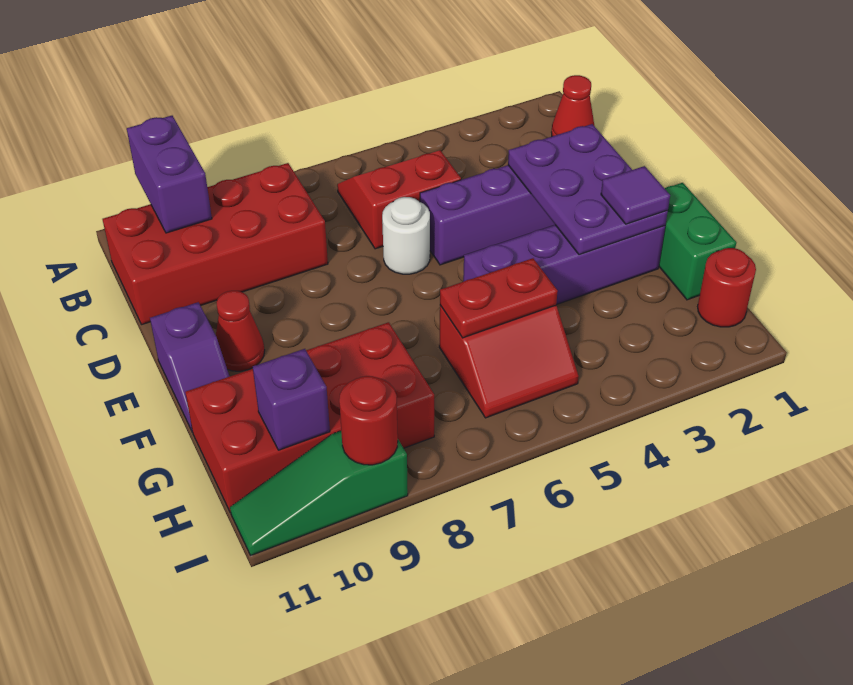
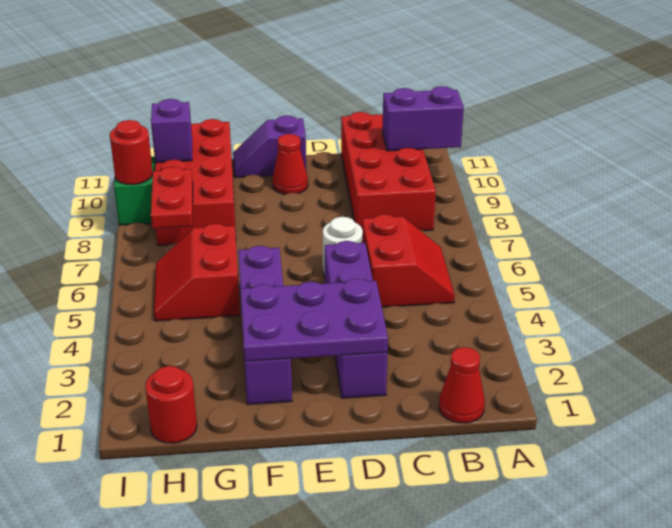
green brick F1:G1 level 1 -> none
purple tile F2 level 3 -> none
red plate G5:G6 level 2 -> red plate H7:H8 level 2

